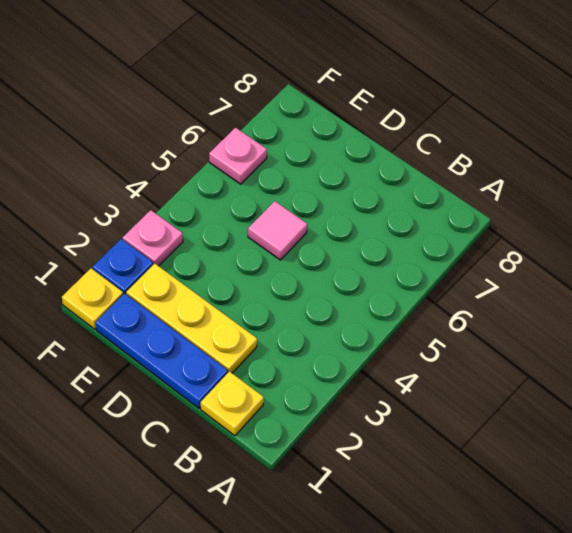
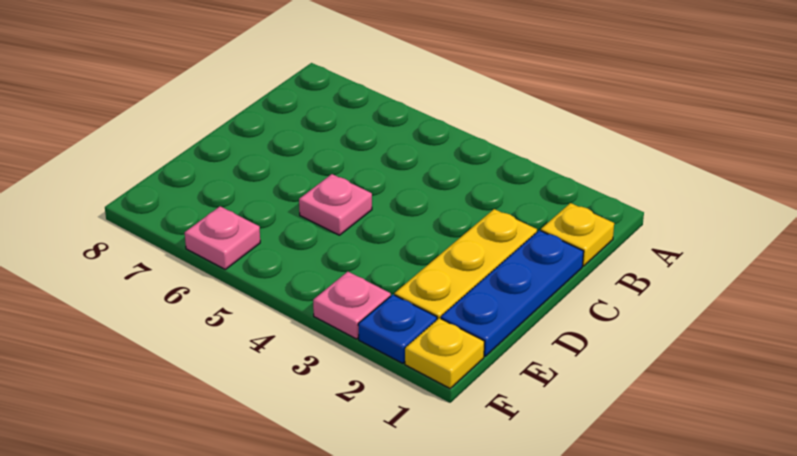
pink tile D5 level 1 -> pink plate D5 level 1

